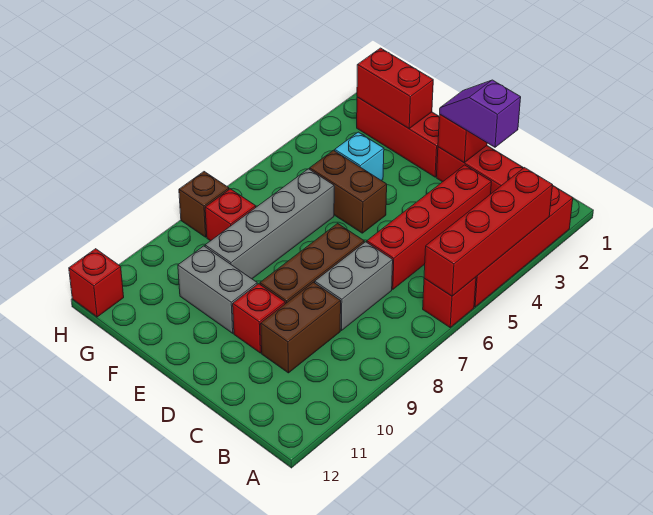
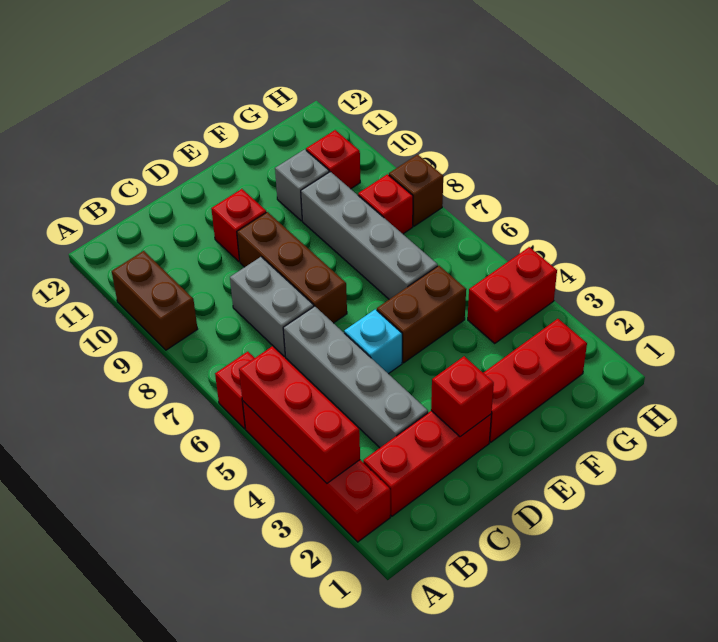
red brick A3:A6 level 2 -> red brick A3:A5 level 2
purple slope C2:D2 level 3 top C -> none
red brick C3:C6 level 1 -> grey brick C3:C6 level 1
brown brick C9:C10 level 1 -> brown brick A9:A10 level 1
grey brick E10:F10 level 1 -> grey brick F10 level 1
red brick F2:G2 level 2 -> red brick G4:H4 level 1
cyan brick F4 level 1 -> cyan brick D5 level 1
red brick H12 level 1 -> red brick G10 level 1

